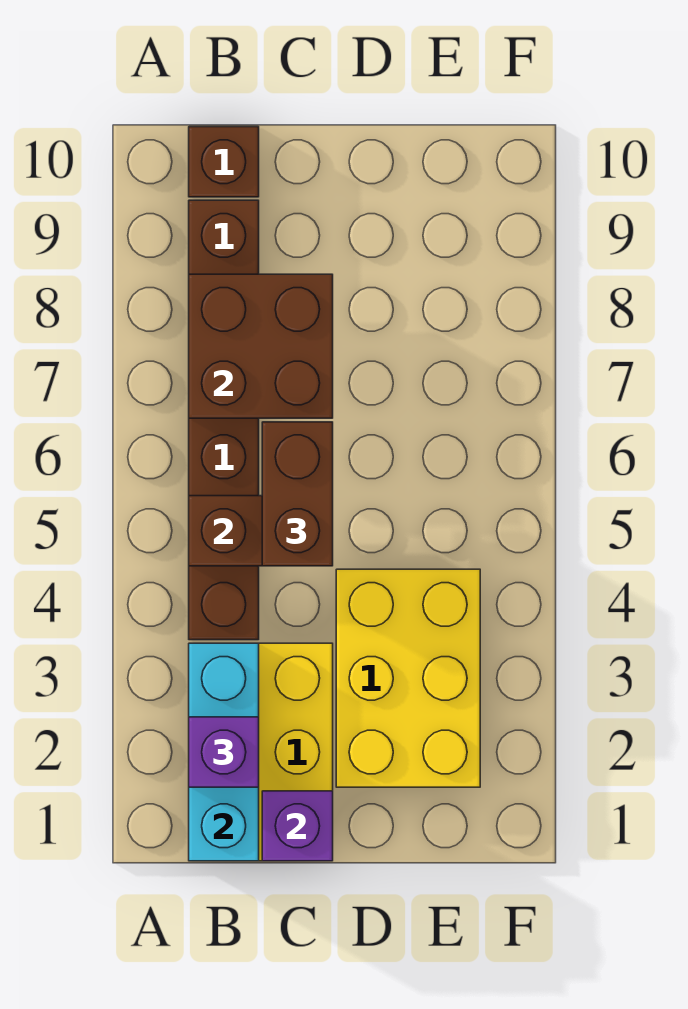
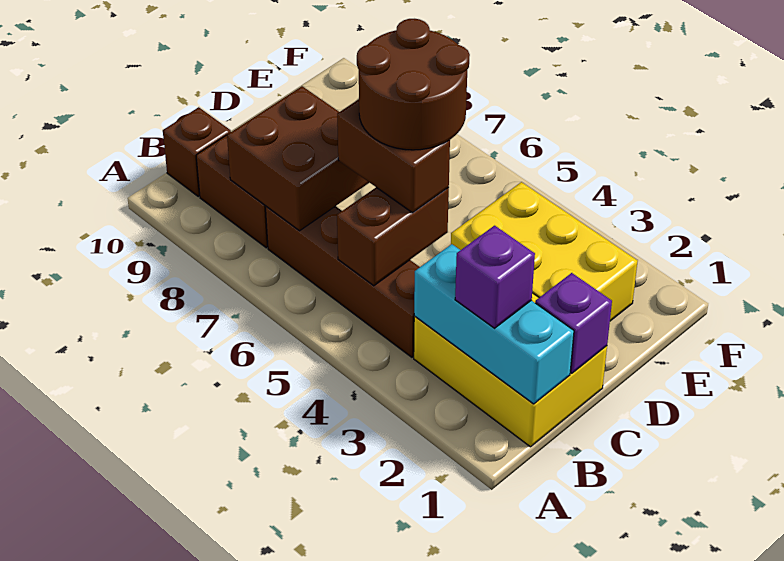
none -> brown round brick C5:D6 level 4

